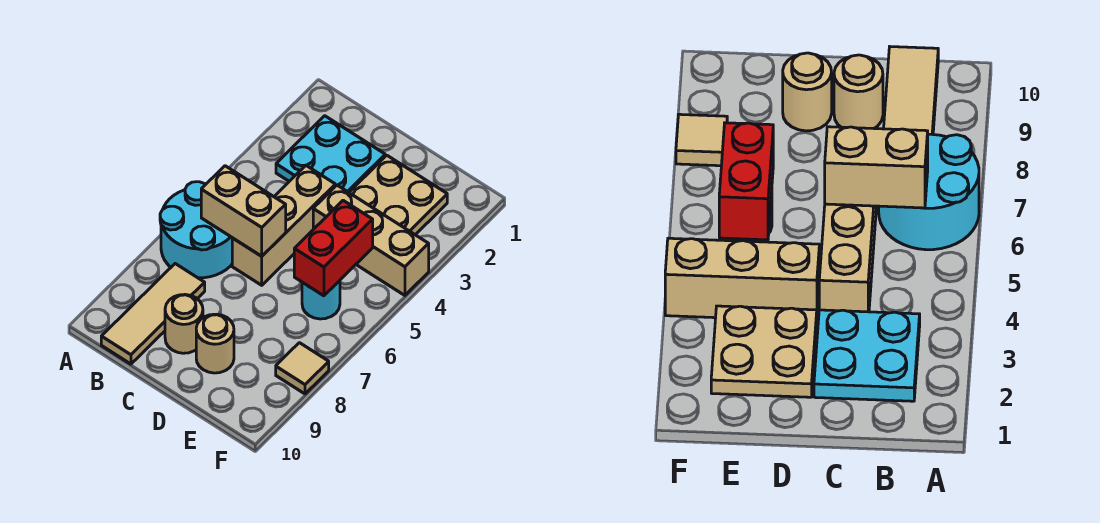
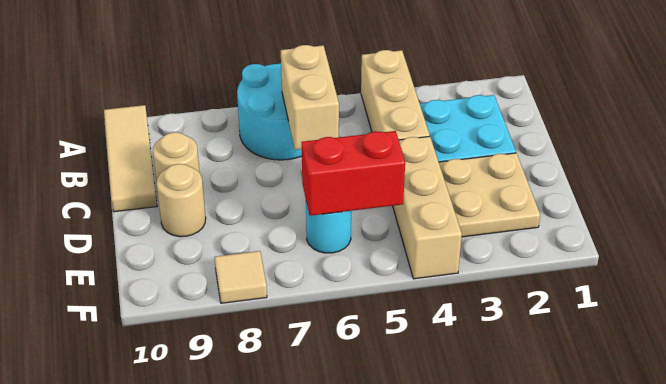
tan tile B8:B10 level 1 -> tan tile A10:C10 level 1
tan brick C4:C6 level 1 -> tan brick A4:C4 level 1

